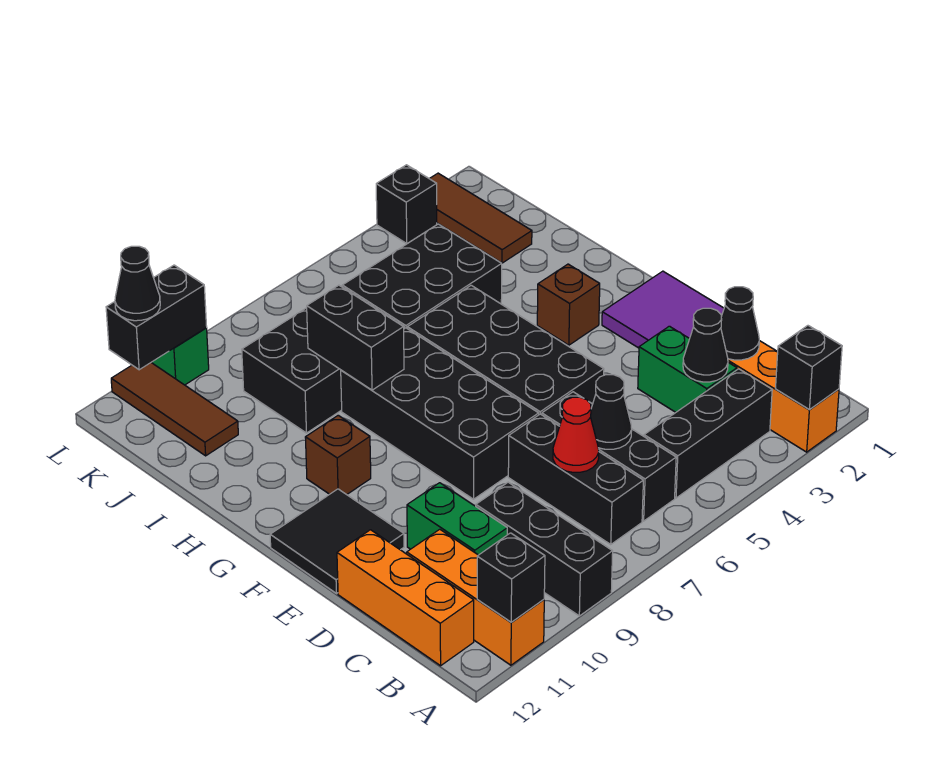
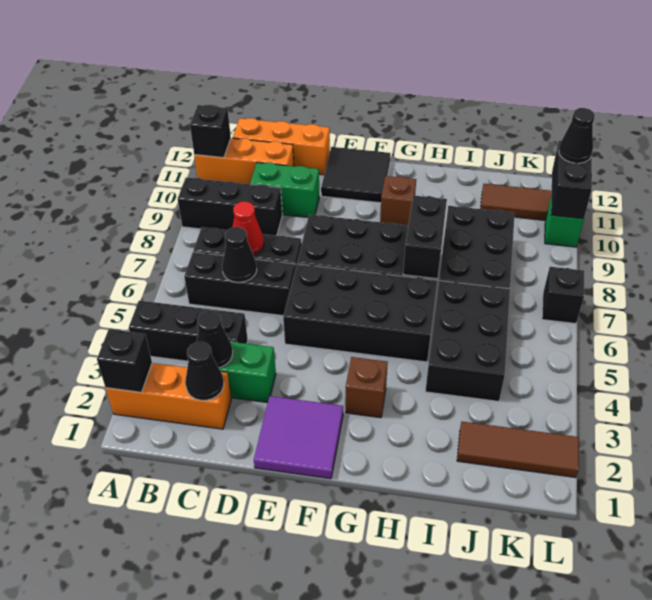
black brick B3:B5 level 1 -> black brick A4:C4 level 1
black brick H8:I8 level 2 -> black brick H7:H8 level 2
black brick L3 level 1 -> black brick L7 level 1

